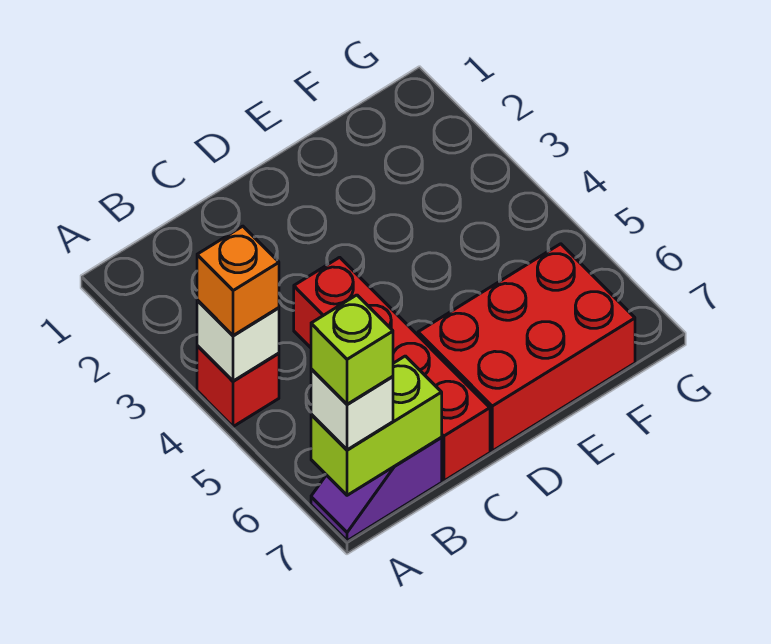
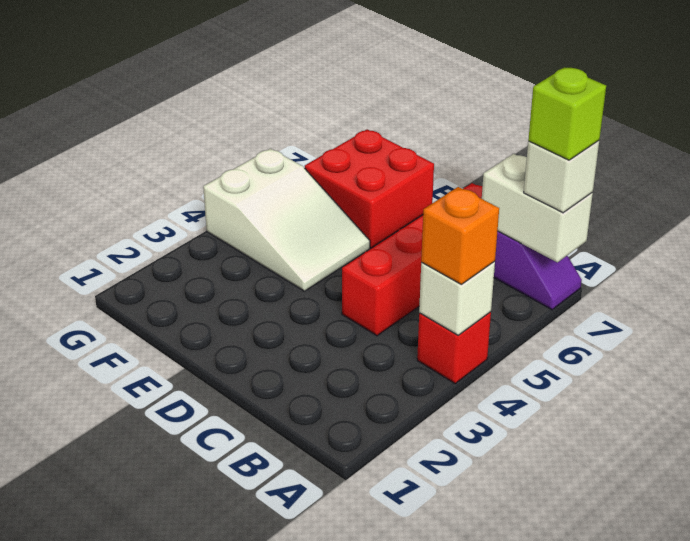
lime brick A7:B7 level 2 -> white brick A7:B7 level 2
red brick D6:F7 level 1 -> red brick E6:F7 level 1
none -> white slope E4:G5 level 1 top G

